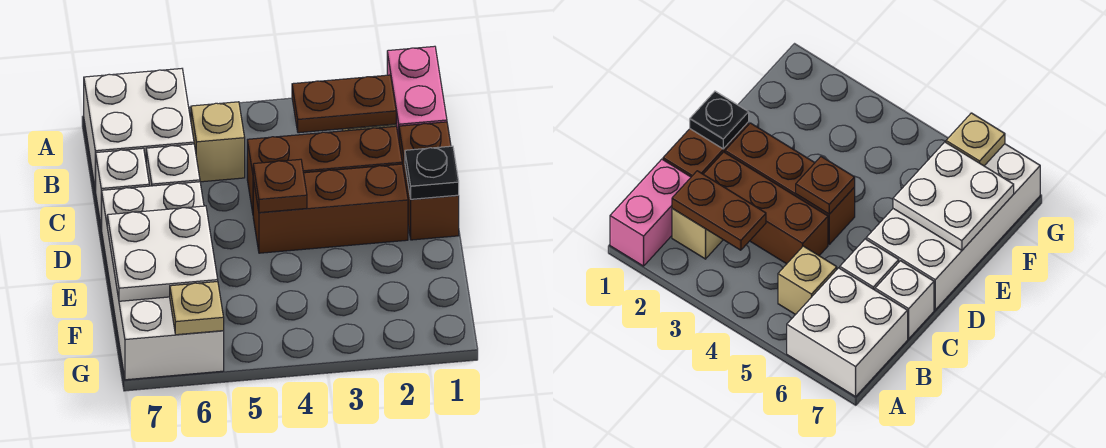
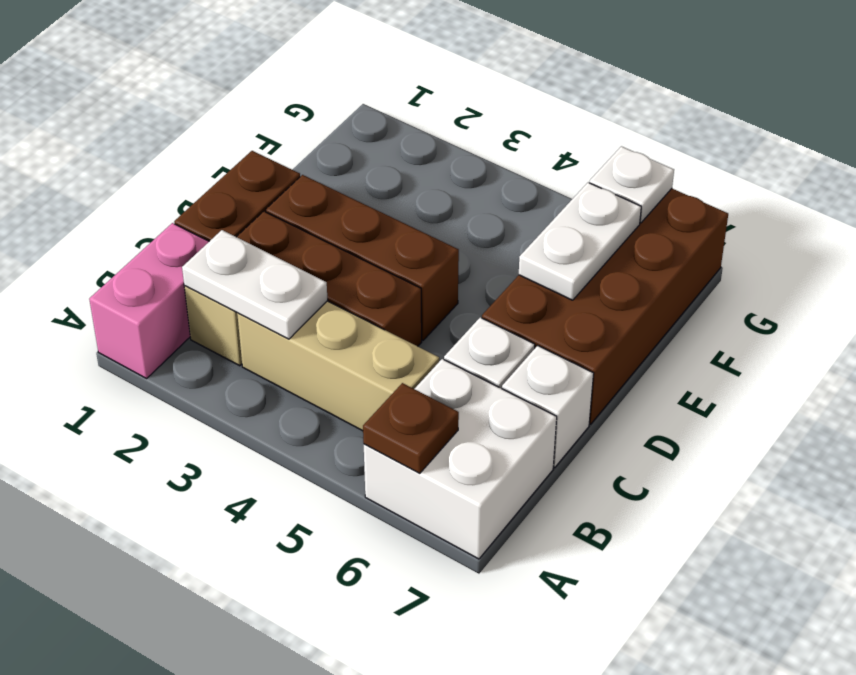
brown plate B2:B3 level 2 -> white plate B2:B3 level 2
tan brick B5 level 1 -> tan brick B3:B5 level 1
black plate D1 level 2 -> none
brown plate D4 level 2 -> brown plate A6 level 2
white brick D6:G7 level 1 -> brown brick D6:G7 level 1
white plate E6:F7 level 2 -> white plate E6:F6 level 2
tan plate G6 level 2 -> white plate G6 level 2

